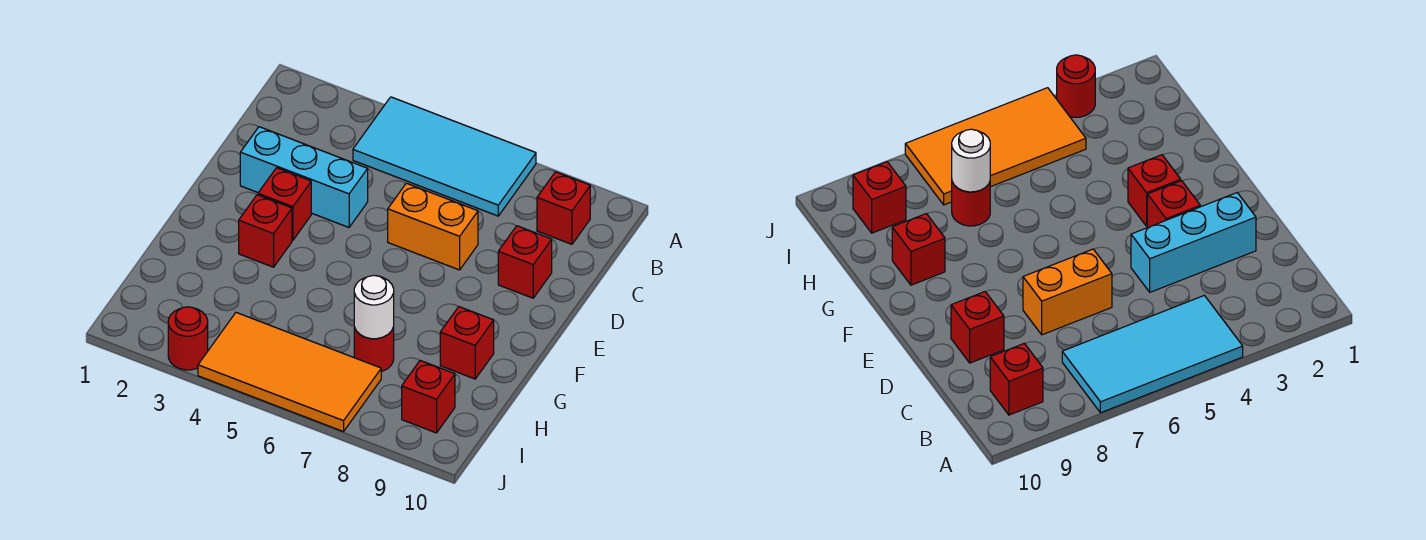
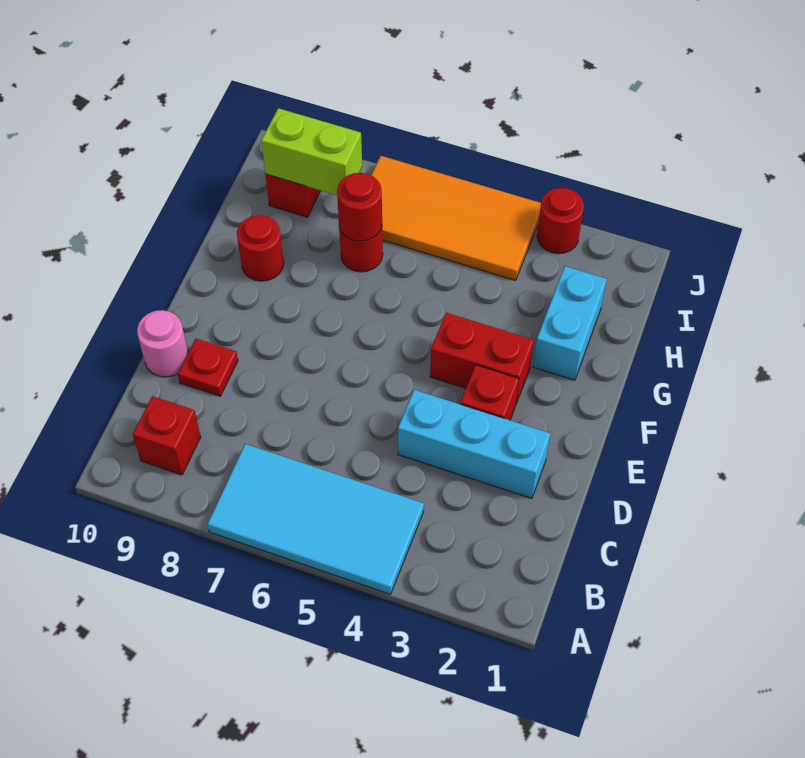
orange brick D6:D7 level 1 -> none
red brick D9 level 1 -> red plate D9 level 1
none -> pink round brick D10 level 1
red brick F3 level 1 -> red brick F3:F4 level 1
none -> cyan brick G2:H2 level 1
red brick G9 level 1 -> red round brick G9 level 1
white round brick H7 level 2 -> red round brick H7 level 2
none -> lime brick I8:I9 level 2

